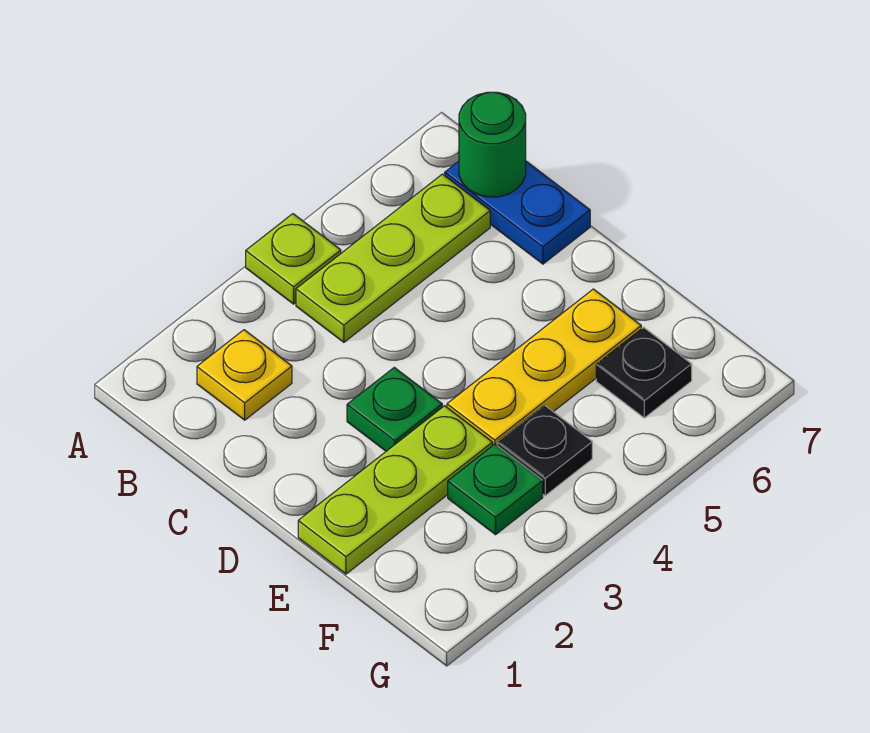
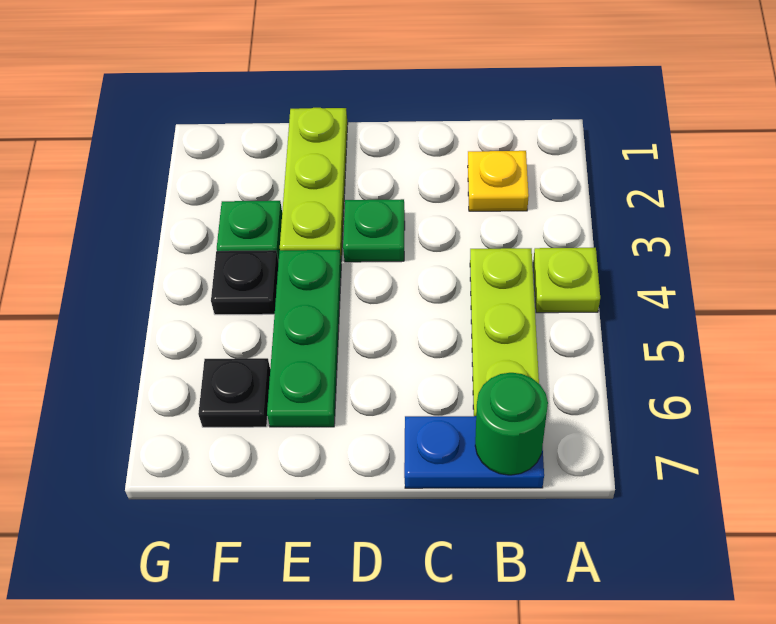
yellow plate E4:E6 level 1 -> green plate E4:E6 level 1

